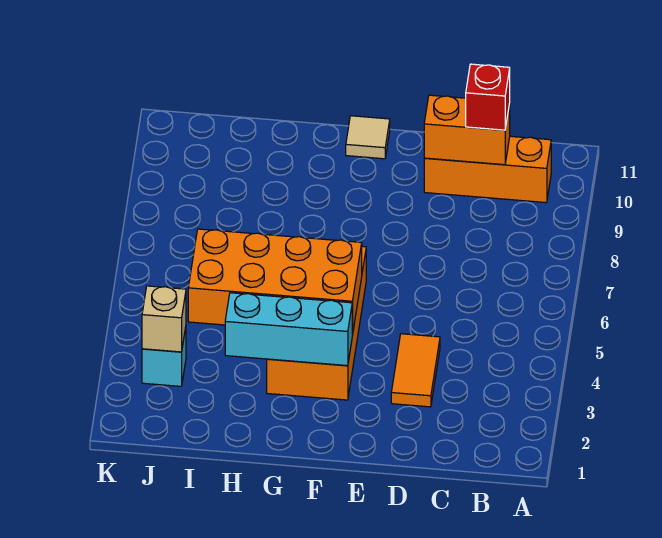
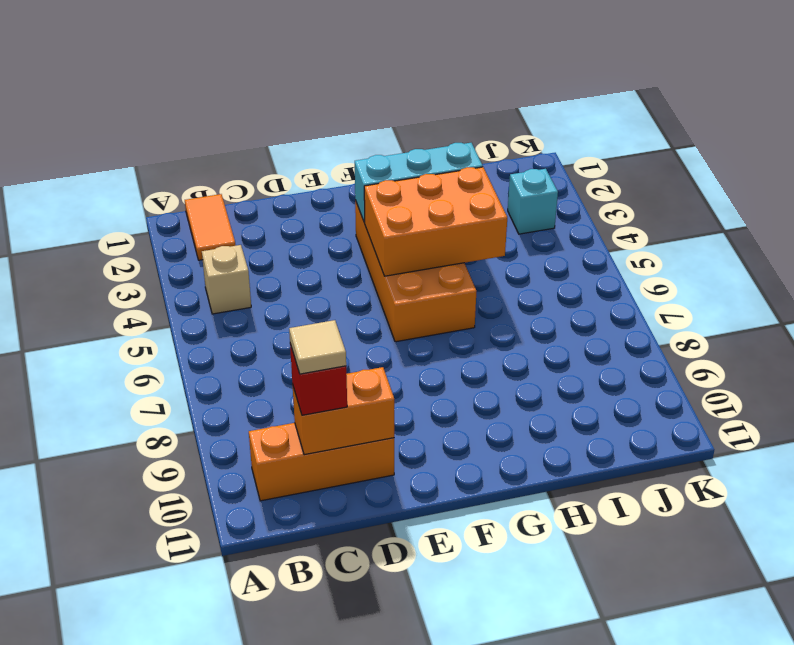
orange tile D3:D4 level 1 -> orange tile B1:B2 level 1
orange brick F4:I5 level 2 -> orange brick F4:H5 level 2
tan tile F11 level 1 -> tan tile C10 level 4
tan brick J3 level 2 -> tan brick B4 level 1

